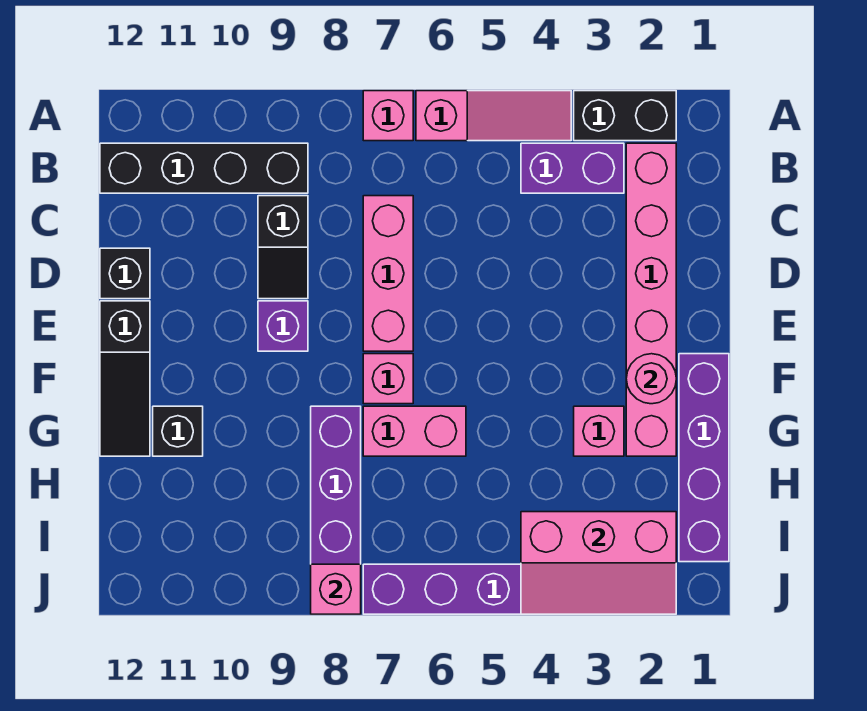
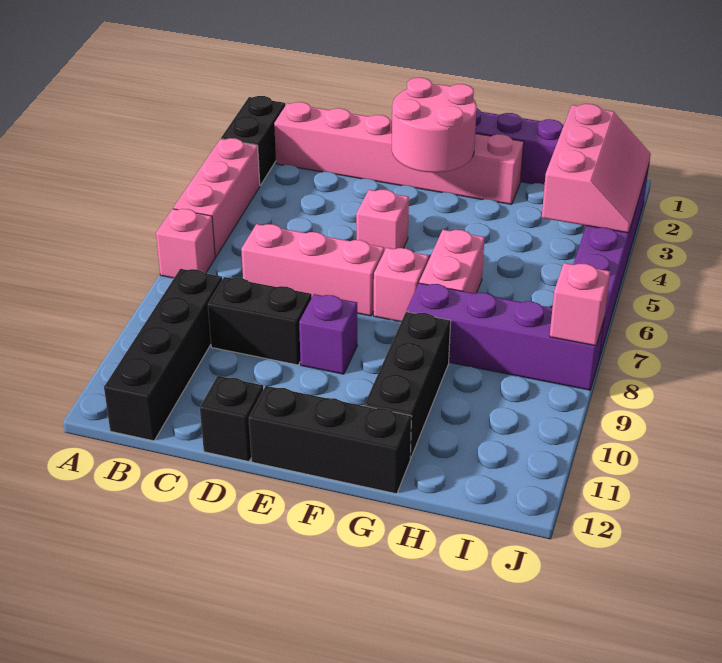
pink slope A4:A6 level 1 top 6 -> pink brick A4:A6 level 1
purple brick B3:B4 level 1 -> none
black slope C9:D9 level 1 top C -> black brick C9:D9 level 1
black slope E12:G12 level 1 top E -> black brick E12:G12 level 1
pink round brick F2 level 2 -> pink round brick E2:F3 level 2
pink brick G3 level 1 -> pink brick E5 level 1
black brick G11 level 1 -> black brick G9:G11 level 1

